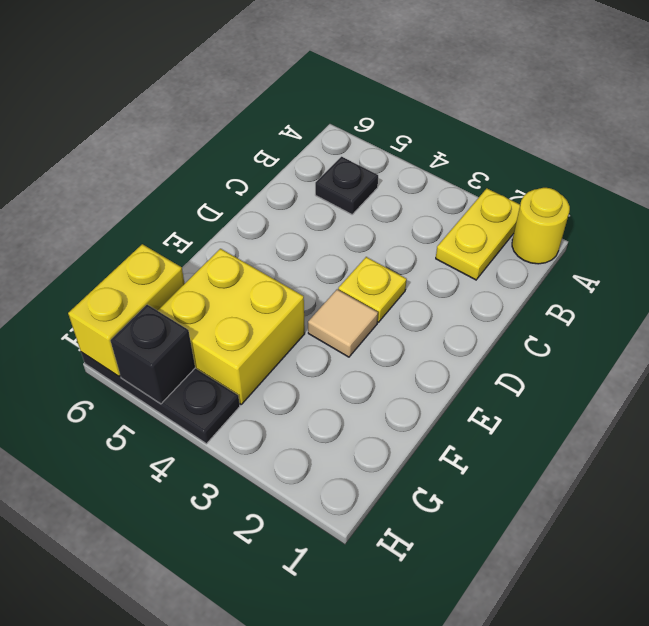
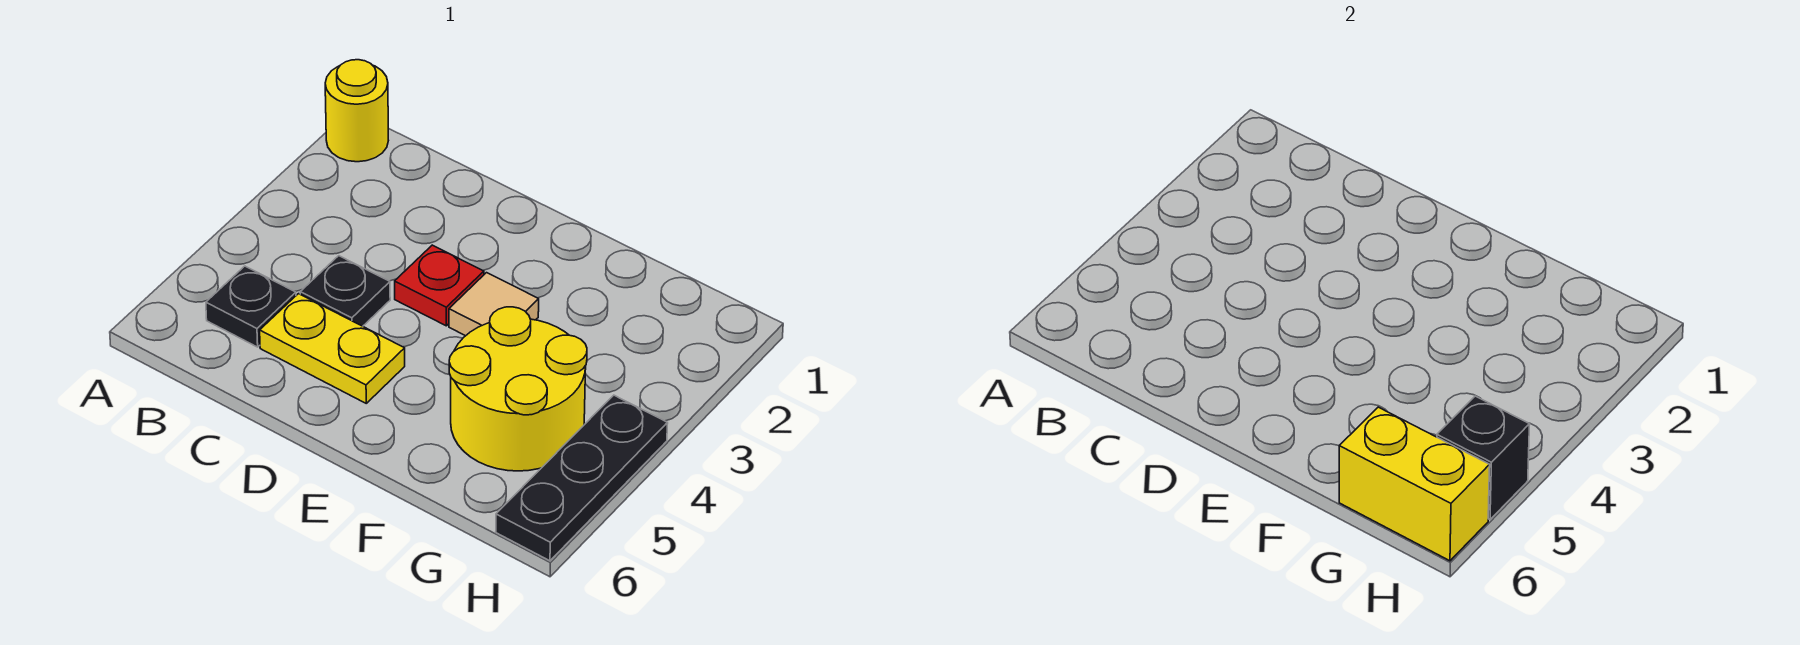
yellow plate A2:B2 level 1 -> yellow plate C5:D5 level 1
none -> black plate C4 level 1
yellow plate D3 level 1 -> red plate D3 level 1
yellow brick F4:G5 level 1 -> yellow round brick F4:G5 level 1

